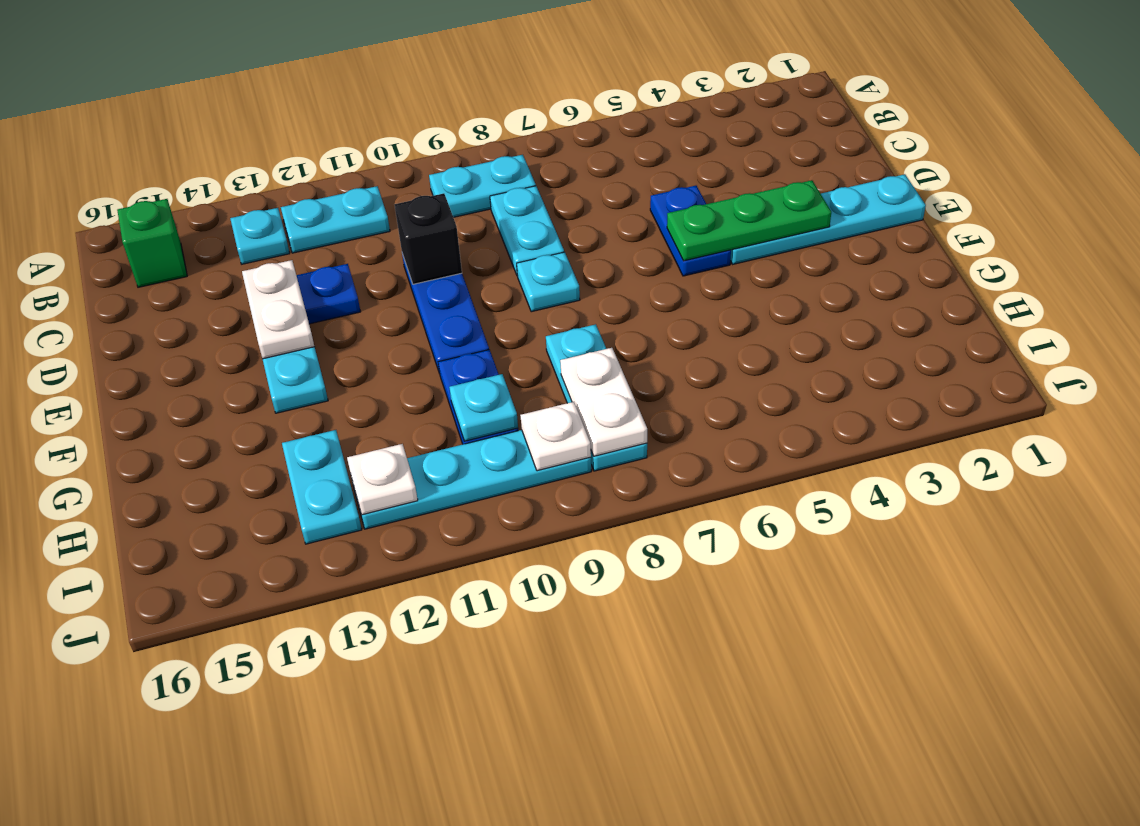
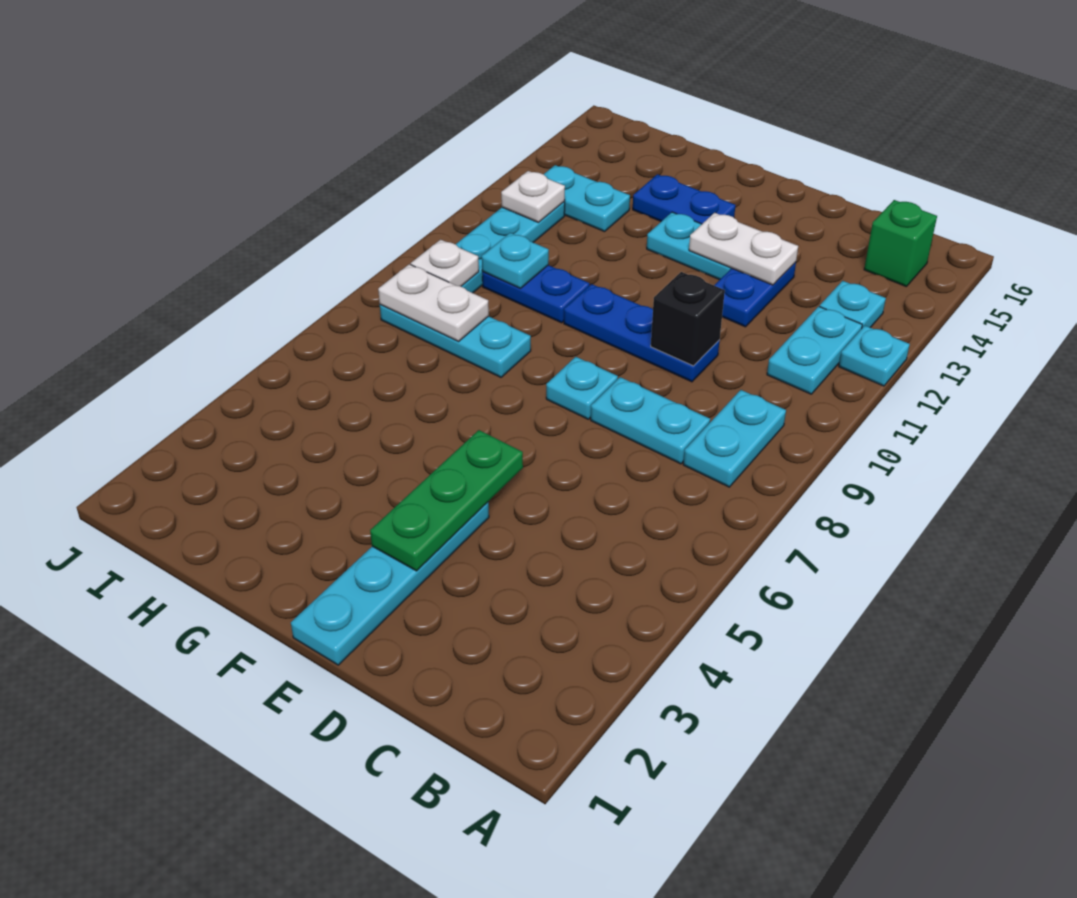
none -> cyan plate A12 level 1
blue plate D5:E5 level 1 -> blue plate F14:G14 level 1

